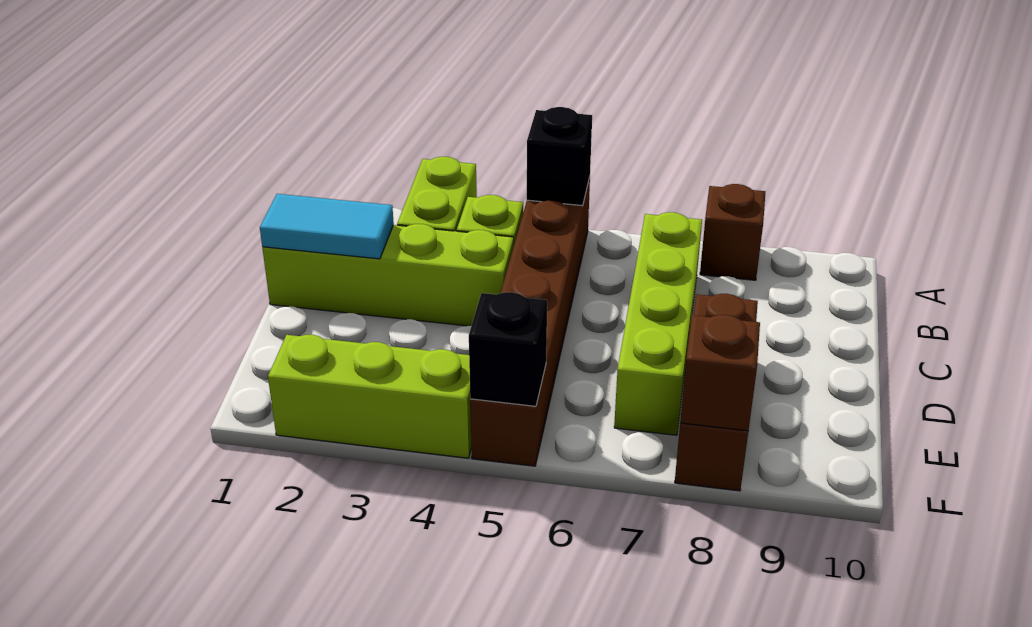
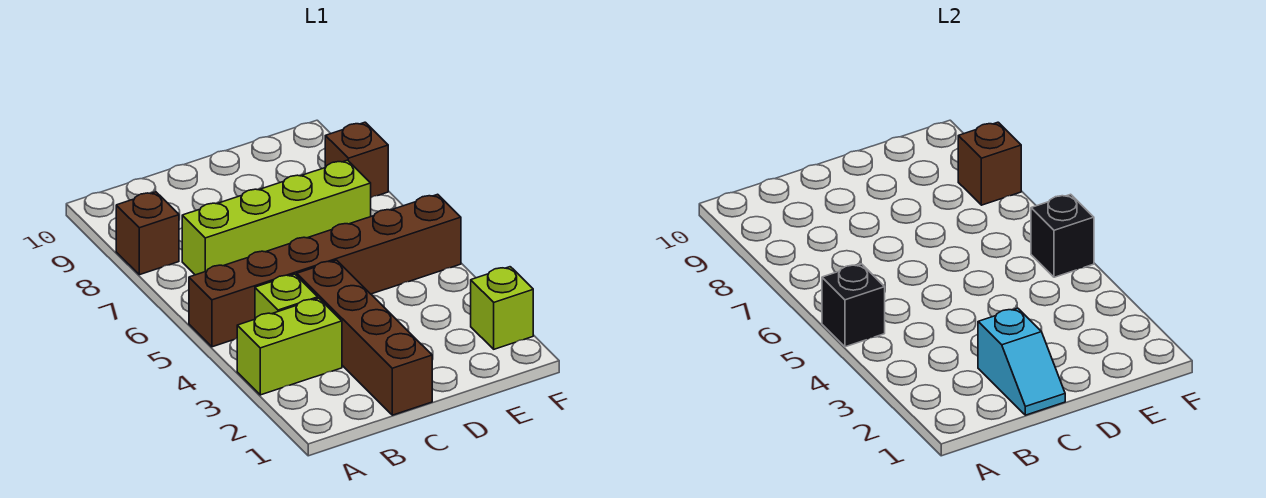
lime brick C1:C4 level 1 -> brown brick C1:C4 level 1
cyan tile C1:C2 level 2 -> cyan slope C1:C2 level 2 top 2
brown brick D8:F8 level 1 -> brown brick F8 level 1
lime brick F2:F4 level 1 -> lime brick F2 level 1

